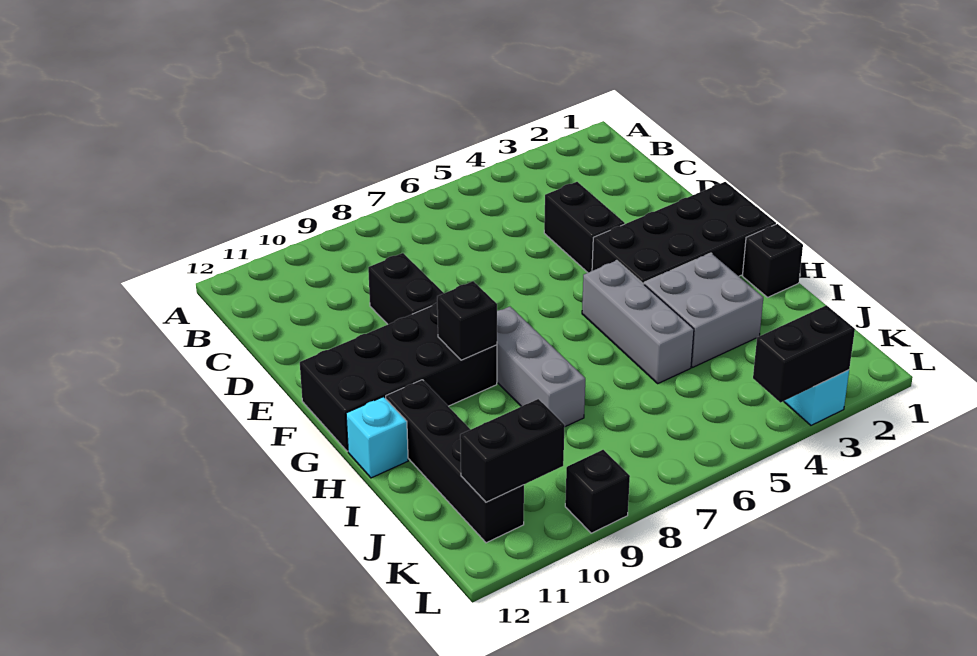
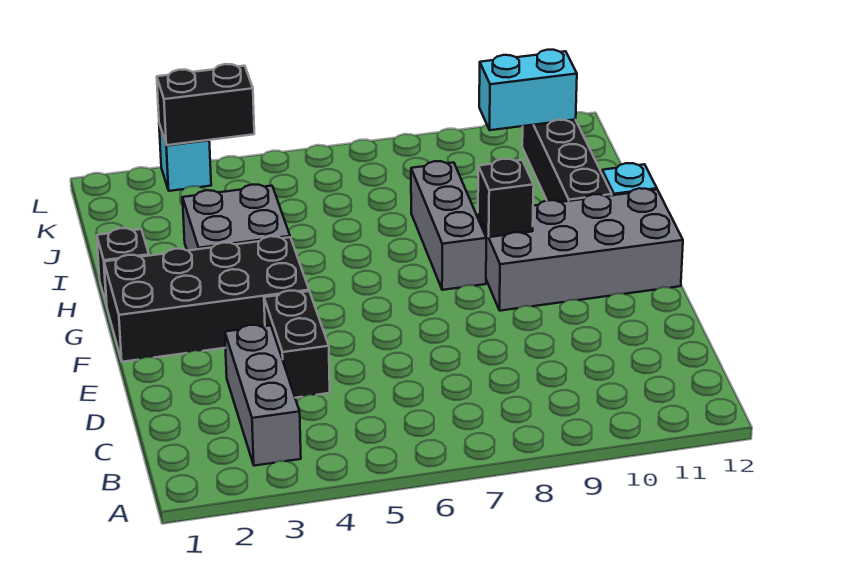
black brick D9:E9 level 1 -> none
black brick F9:G12 level 1 -> grey brick F9:G12 level 1
grey brick G5:I5 level 1 -> grey brick B3:D3 level 1
black brick K10:K11 level 2 -> cyan brick K10:K11 level 2
black brick L9 level 1 -> none

